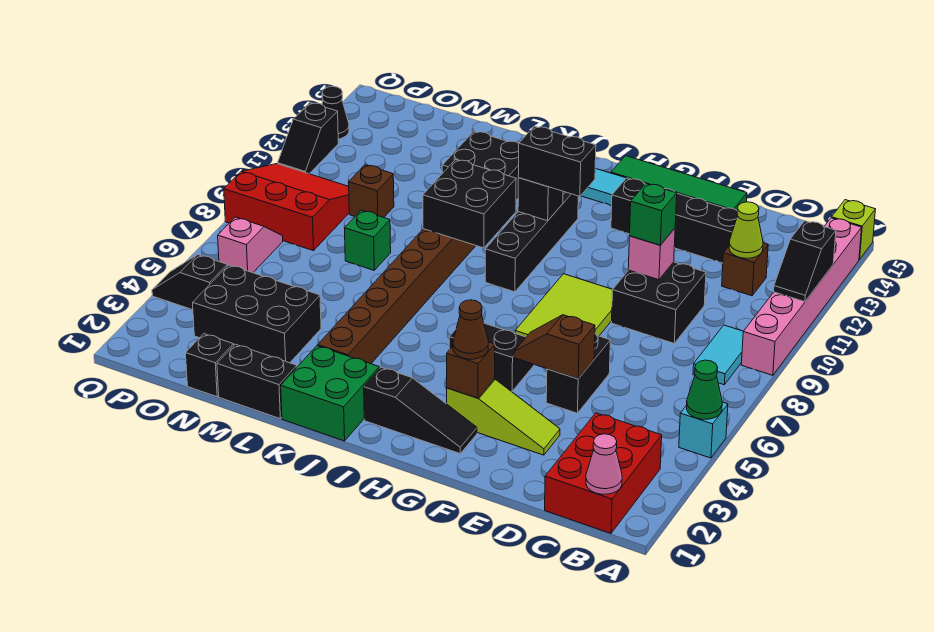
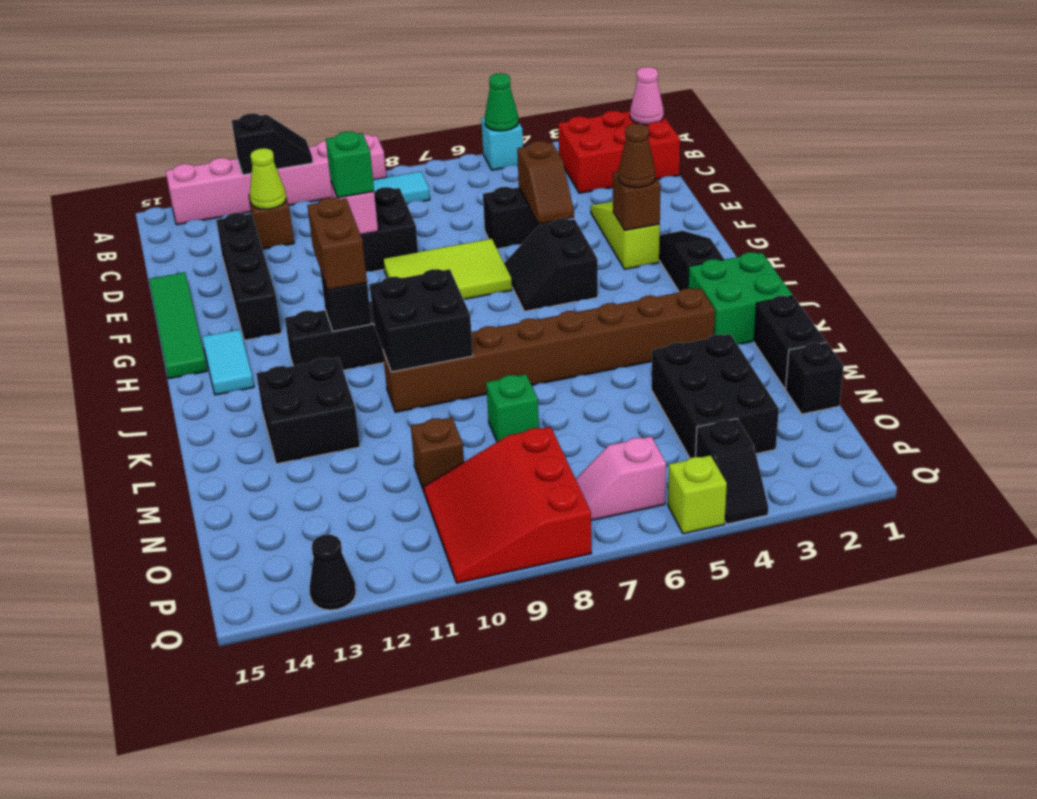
lime brick A15 level 1 -> lime brick Q5 level 1
black brick H11:I11 level 3 -> brown brick H11:I11 level 3
black slope Q11:Q12 level 1 top 12 -> none

